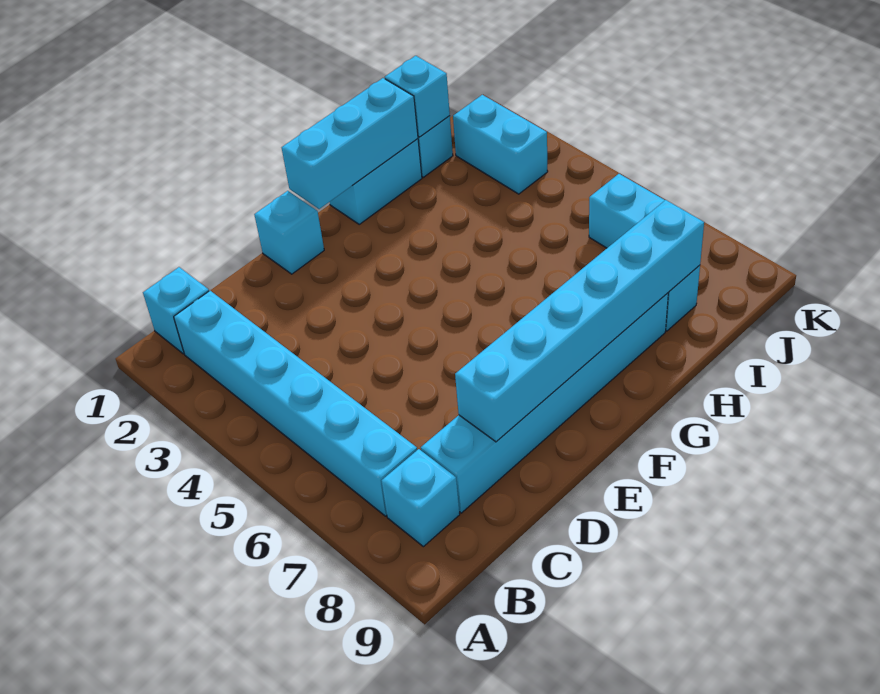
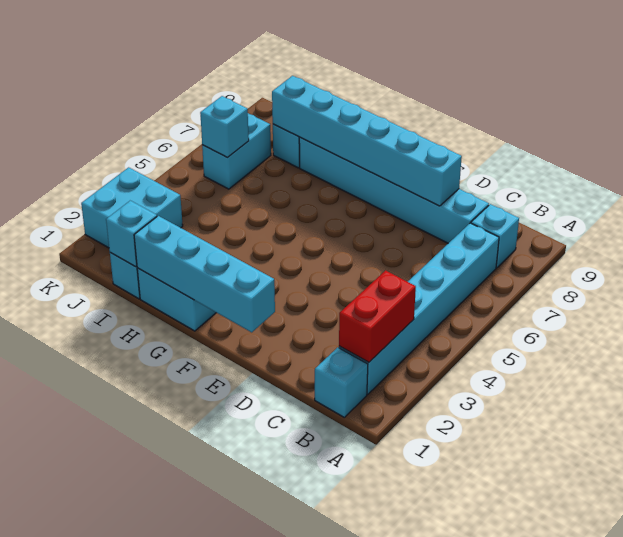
none -> red brick B2:B3 level 2
cyan brick E1 level 1 -> cyan brick J6 level 2
cyan brick F1:H1 level 2 -> cyan brick E1:H1 level 2
cyan brick J2:J3 level 1 -> cyan brick J2:K3 level 1

